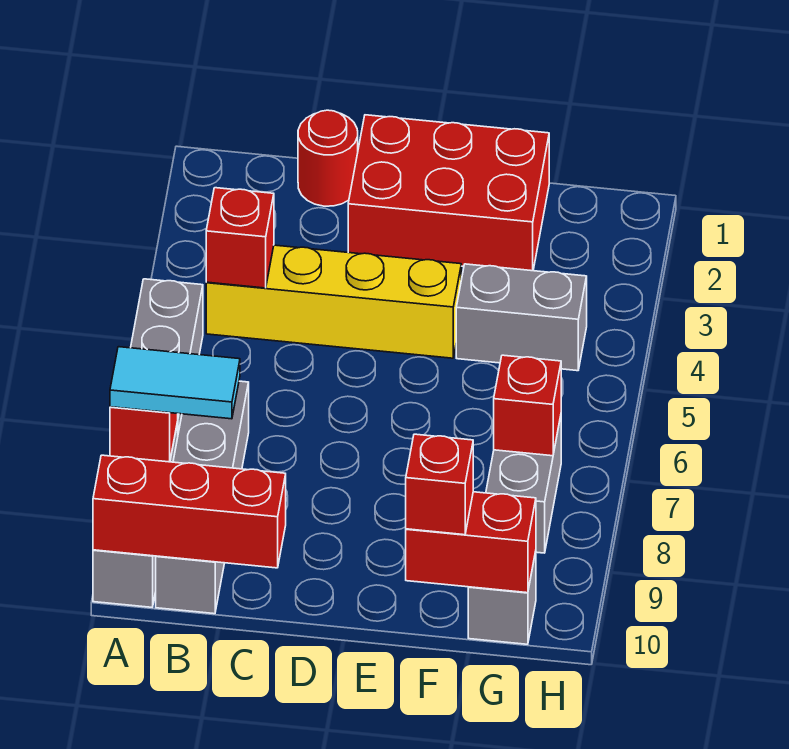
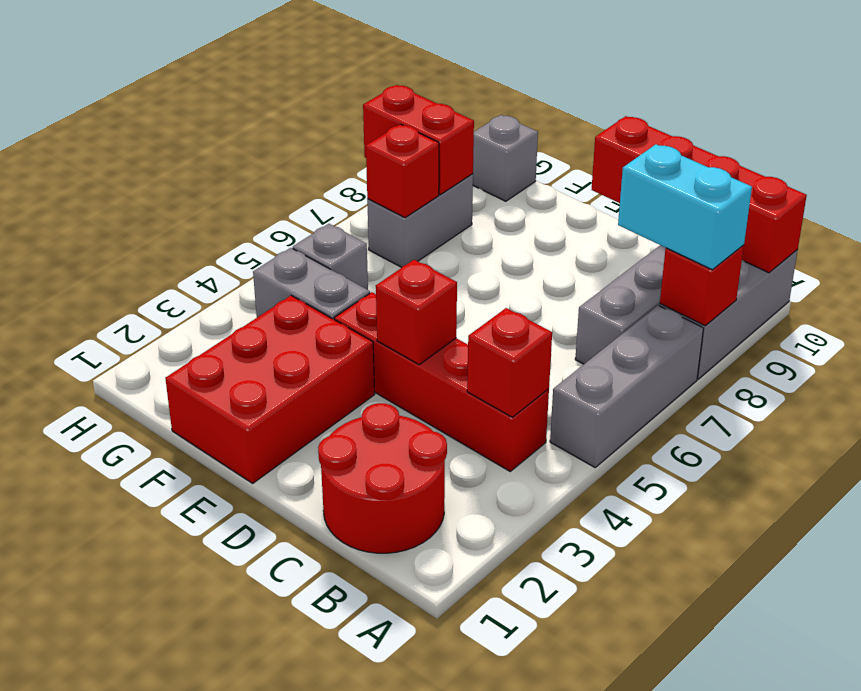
cyan tile A8:B8 level 3 -> cyan brick A8:B8 level 3
red brick A10:C10 level 2 -> red brick A10:D10 level 2
yellow brick B4:E4 level 1 -> red brick B4:E4 level 1
red round brick C1 level 1 -> red round brick B1:C2 level 1
red brick D1:F2 level 1 -> red brick E1:F3 level 1
red brick F10:G10 level 2 -> red brick G8:H8 level 2
red brick F10 level 3 -> red brick D4 level 2
none -> grey brick G5 level 1

